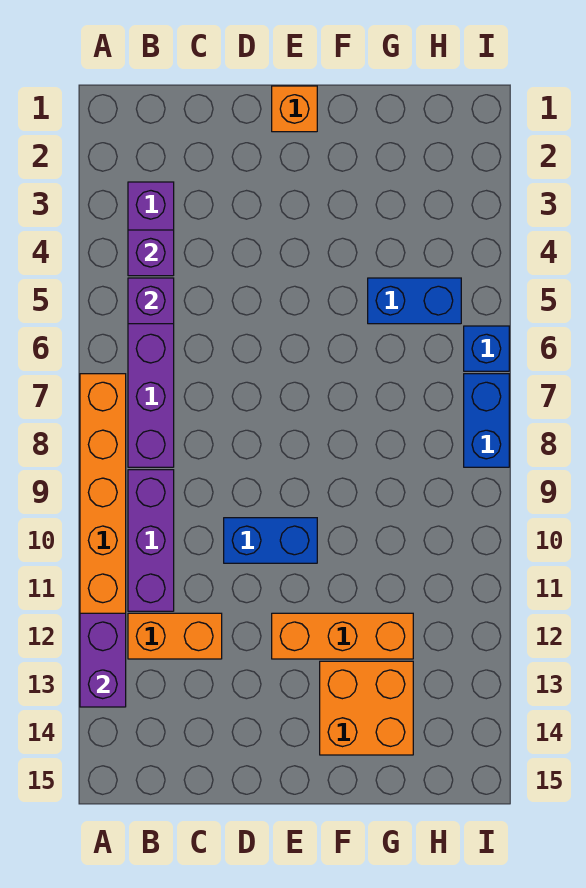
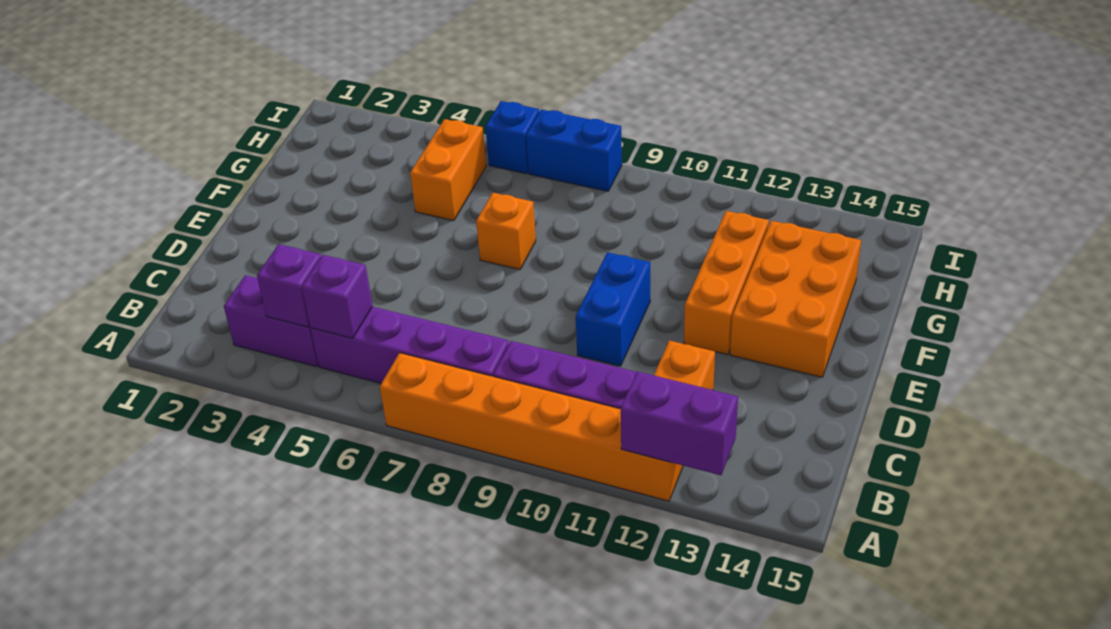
orange brick E1 level 1 -> orange brick F7 level 1
orange brick F13:G14 level 1 -> orange brick E13:G14 level 1
blue brick G5:H5 level 1 -> orange brick G5:H5 level 1

